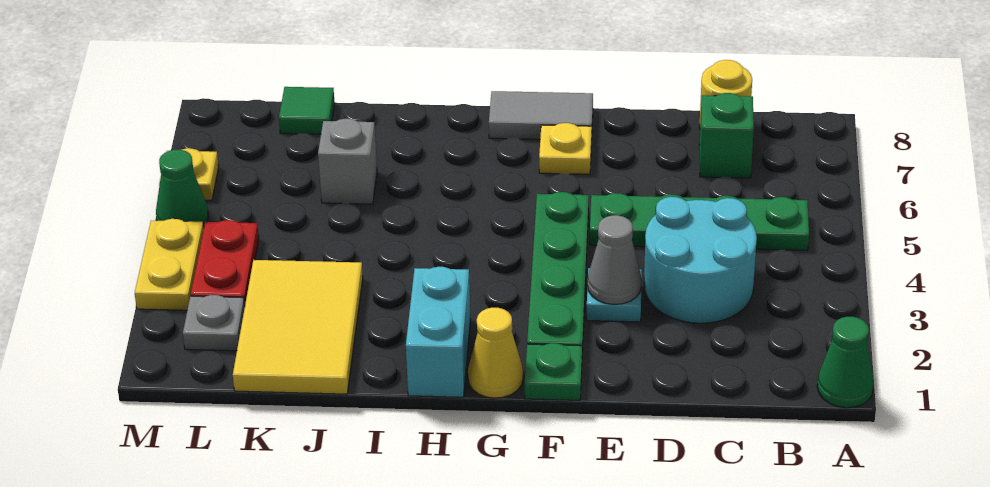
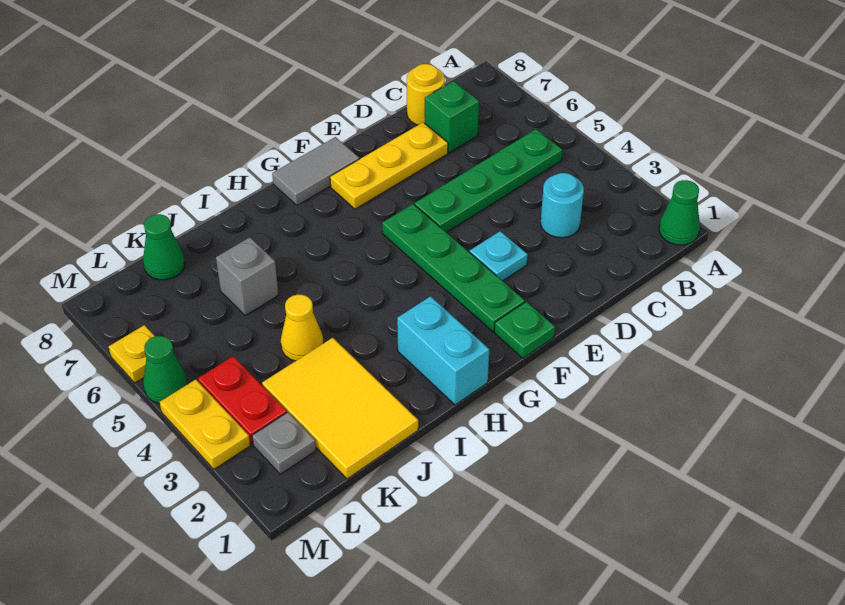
cyan round brick C3:D4 level 1 -> cyan round brick C3 level 1
grey cone E3 level 2 -> none
yellow plate F7 level 1 -> yellow plate D7:F7 level 1
yellow cone G1 level 1 -> yellow cone J4 level 1
green tile K8 level 1 -> green cone K8 level 1

